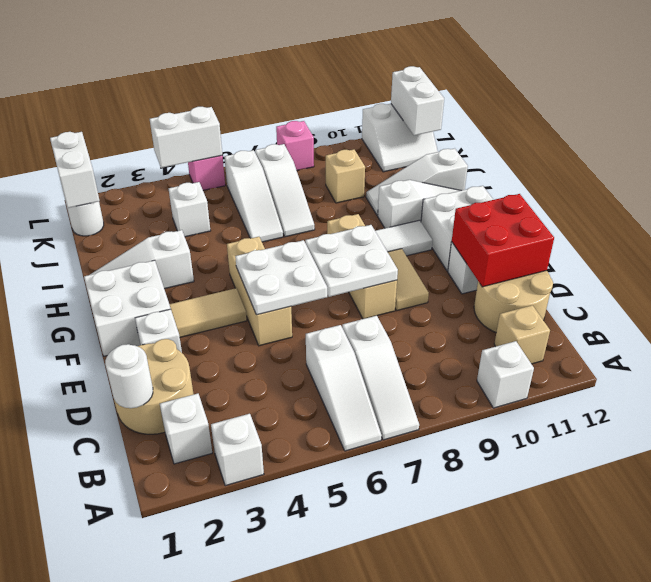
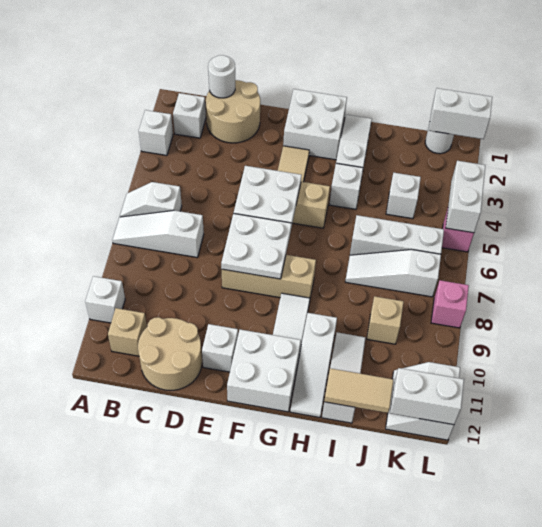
white slope A6:C6 level 1 top C -> white slope A6:B6 level 1 top B
red brick D11:E12 level 2 -> none
white brick E2 level 1 -> white brick H4 level 1
tan tile E9:F9 level 1 -> tan tile I12:J12 level 2
white slope I6:K6 level 1 top K -> white brick I6:K6 level 1

